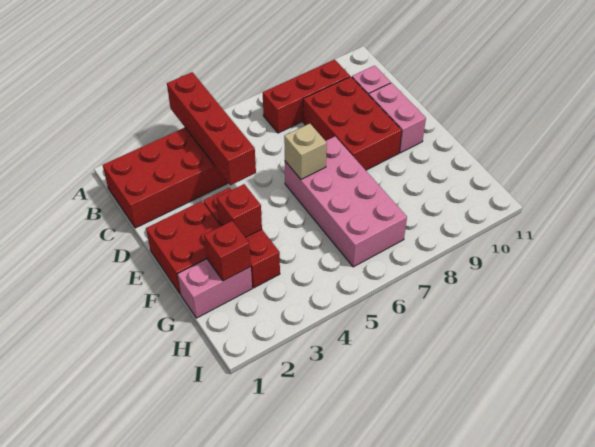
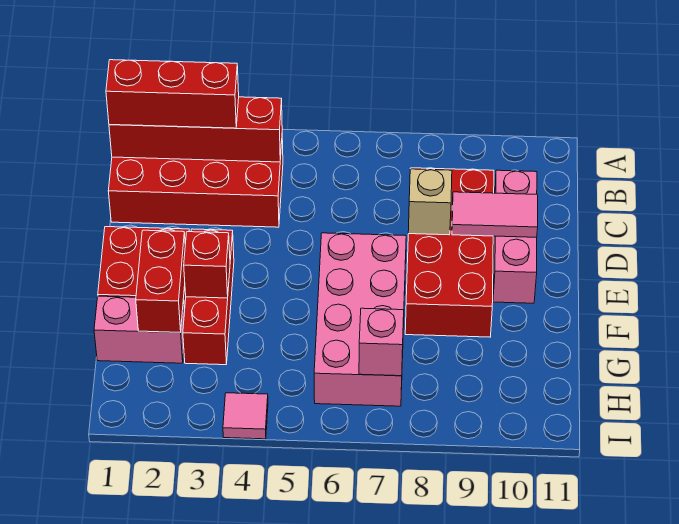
red brick A4:D4 level 2 -> red brick B1:B4 level 2
red brick B7:B9 level 1 -> red brick B1:B3 level 3
red brick C8:E9 level 1 -> red brick C8:F9 level 1
none -> pink tile D9:D10 level 2
tan brick E6 level 2 -> tan brick D8 level 2
red brick G2 level 2 -> red brick F2:G2 level 2
none -> pink brick H7 level 2
none -> pink tile I4 level 1

